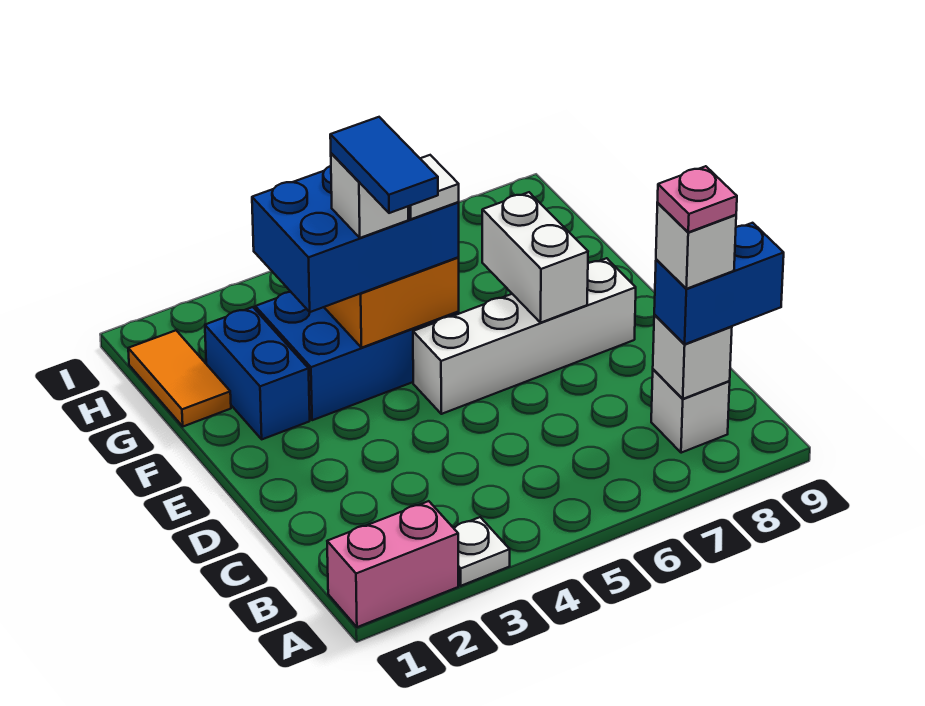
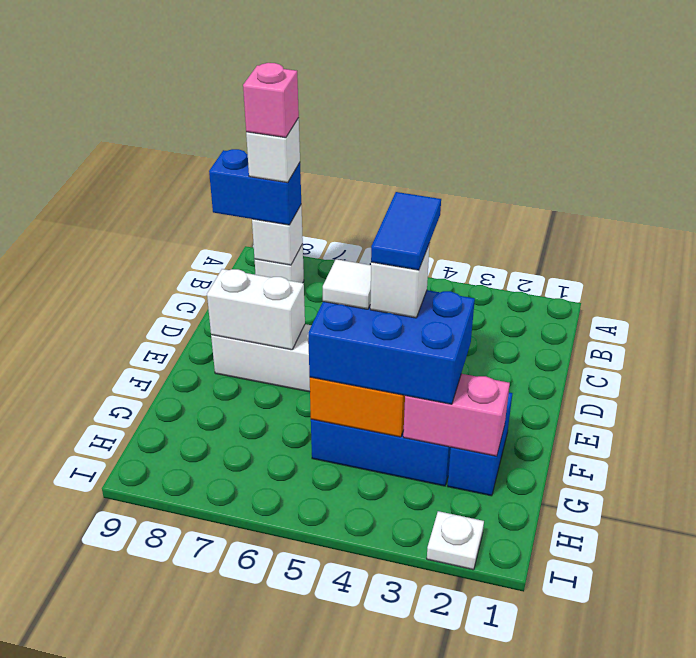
pink brick A1:A2 level 1 -> pink brick G2:G3 level 2
white plate A3 level 1 -> white plate I2 level 1
pink plate B8 level 5 -> pink brick B8 level 5
white brick E7:F7 level 2 -> white brick E7:E8 level 2
orange tile G1:H1 level 1 -> none

